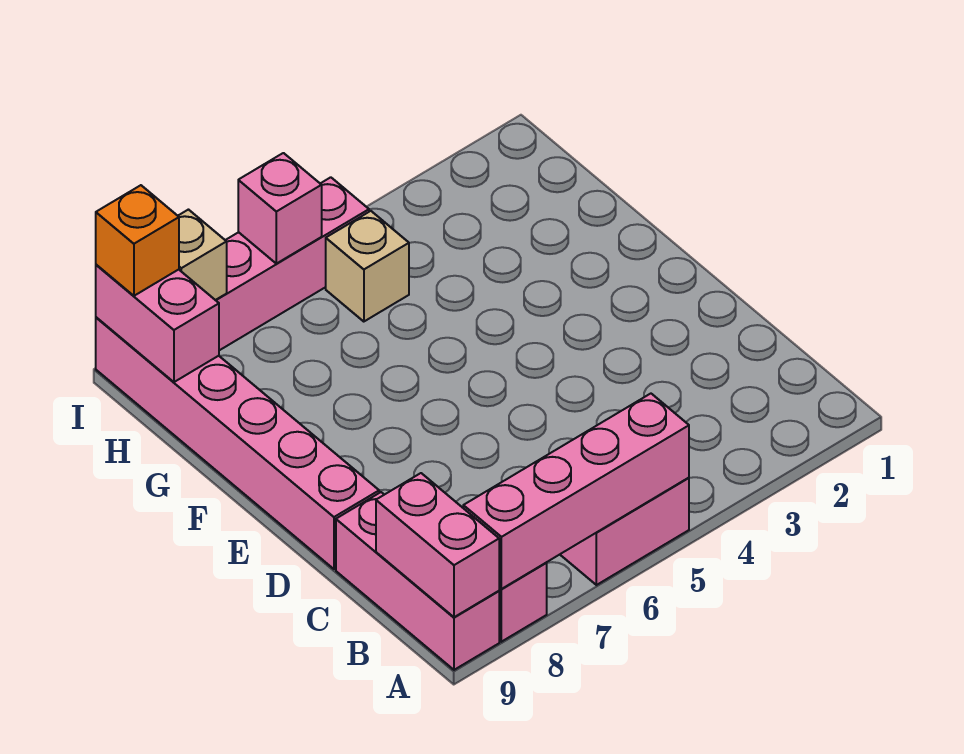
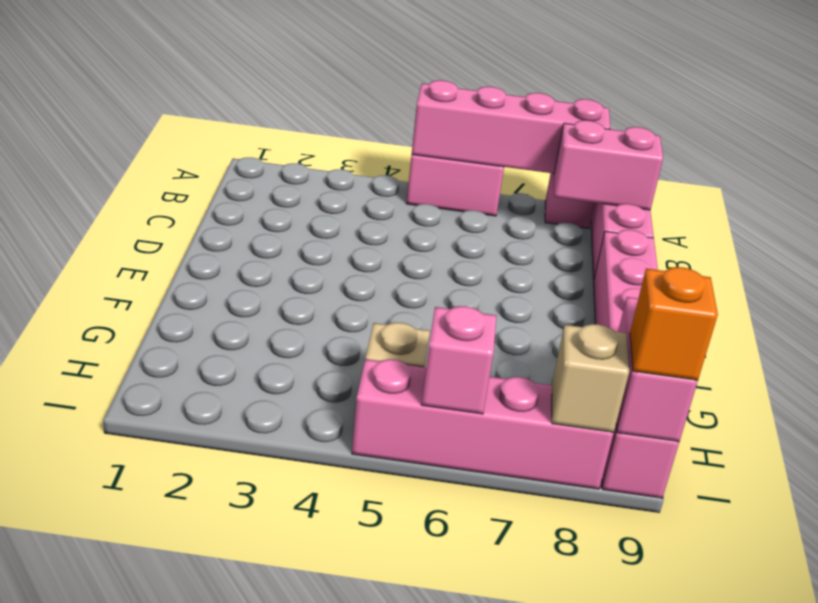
pink brick A9:B9 level 2 -> pink brick B8:B9 level 2

